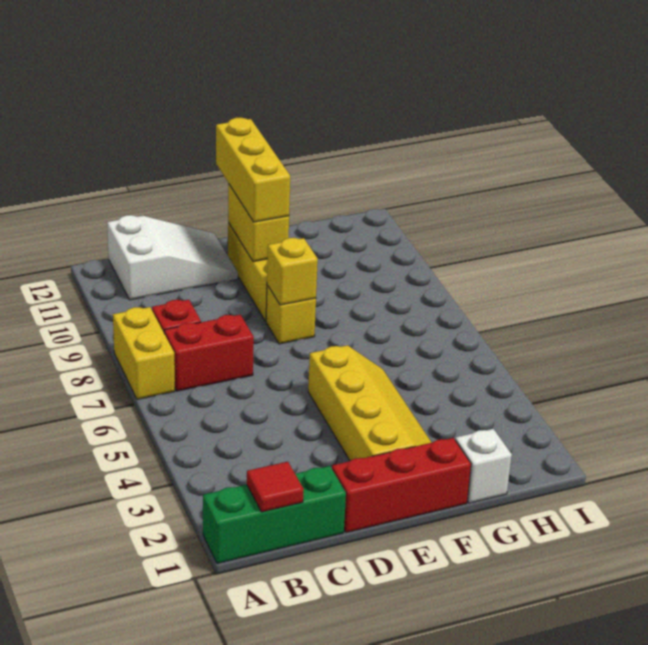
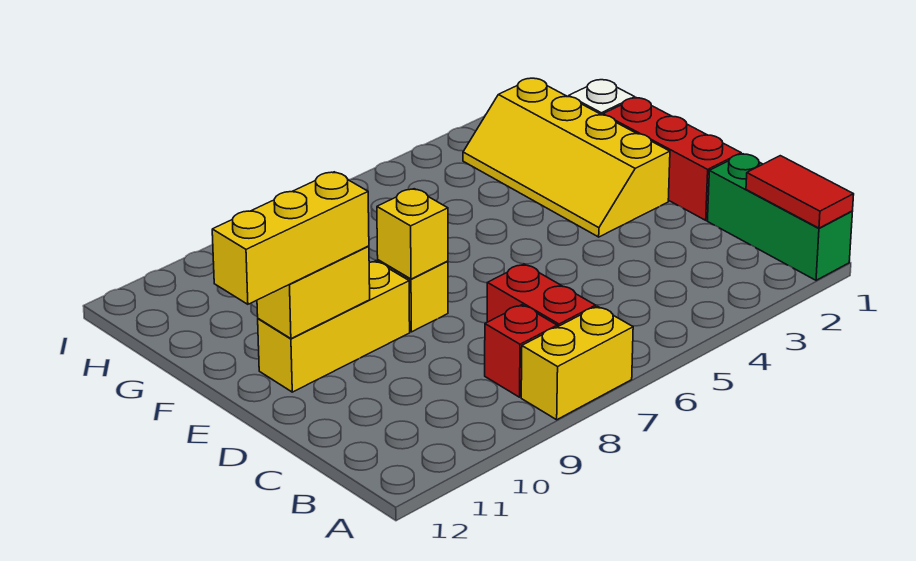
red tile B1 level 2 -> red tile A1:B1 level 2
white slope B11:D12 level 1 top B -> none
yellow slope E2:F5 level 1 top E -> yellow slope E2:H3 level 1 top 2

